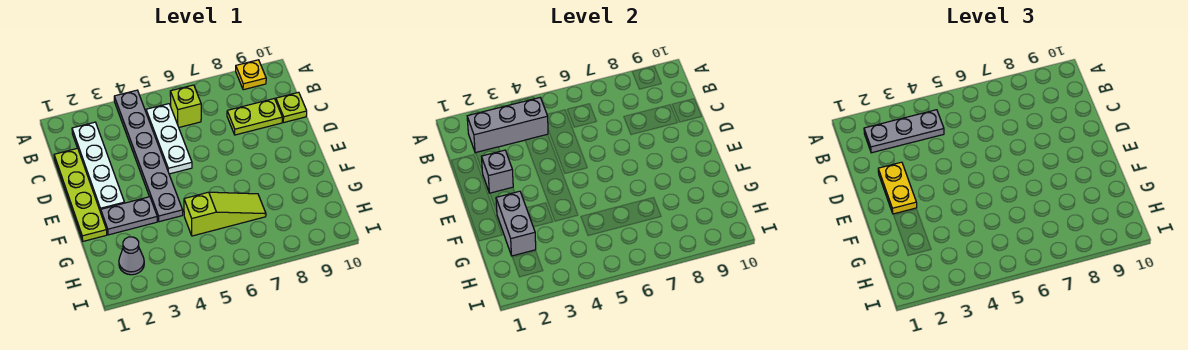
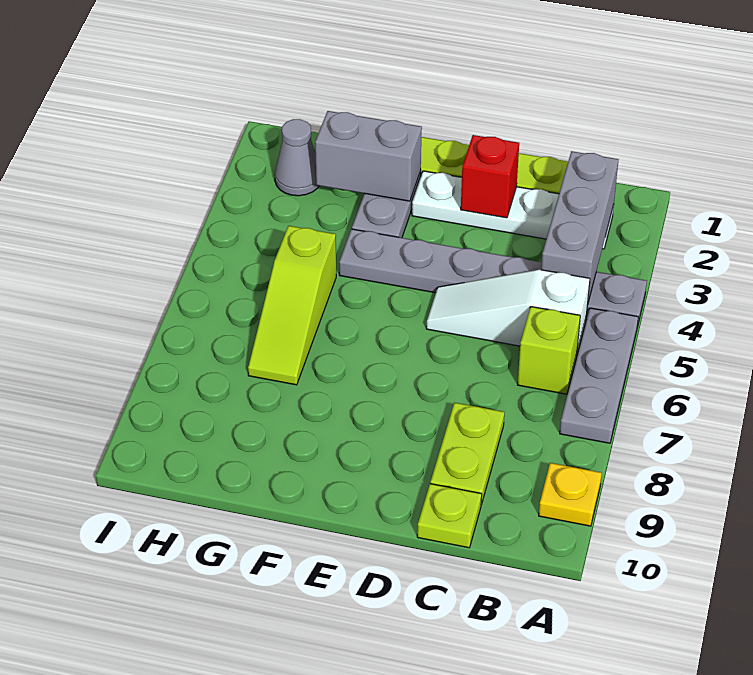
grey plate B2:B4 level 3 -> grey plate A5:A7 level 1
white plate B5:D5 level 1 -> white slope B5:D5 level 1 top B
grey brick D2 level 2 -> red brick D2 level 2
yellow plate D2:E2 level 3 -> none

